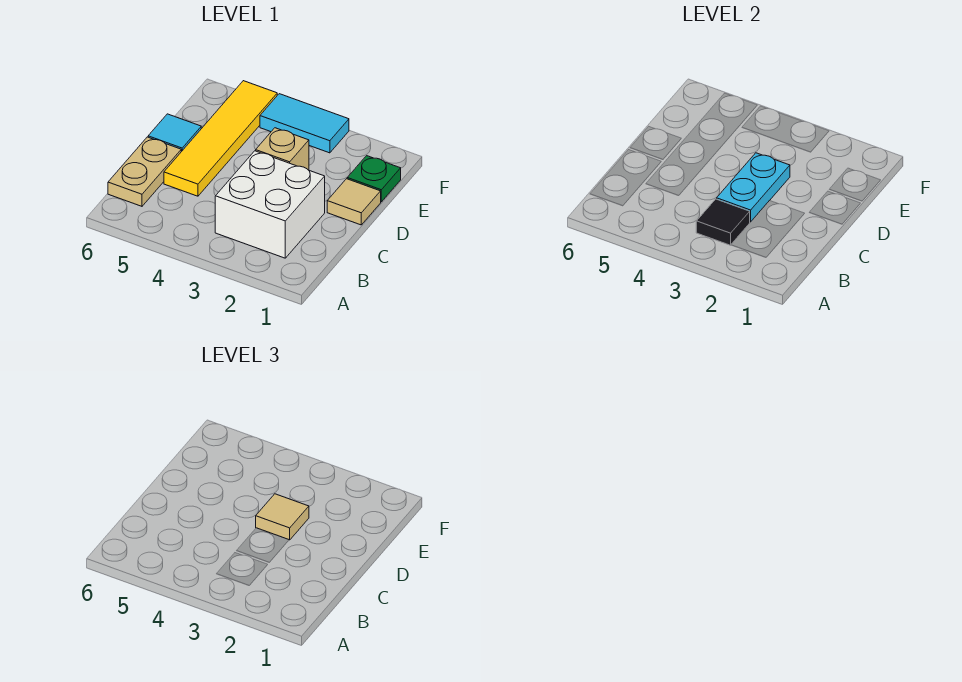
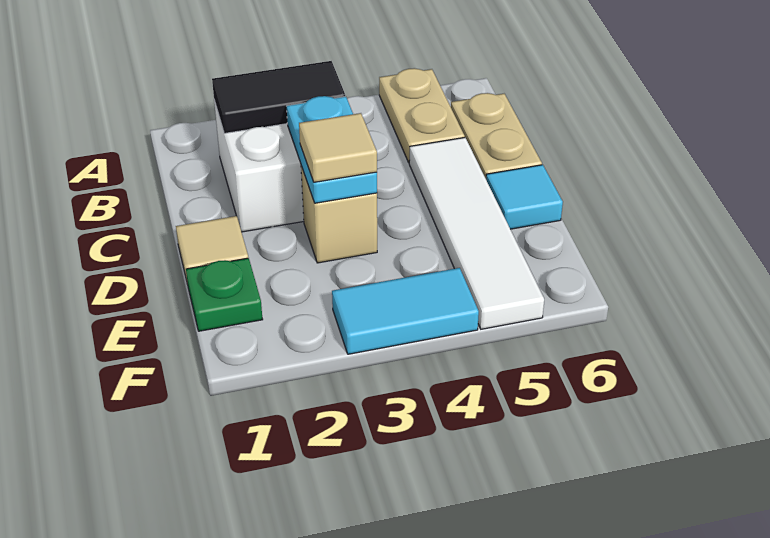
none -> tan plate A5:B5 level 1
black tile B3 level 2 -> black tile B2:B3 level 2
yellow tile C5:F5 level 1 -> white tile C5:F5 level 1

